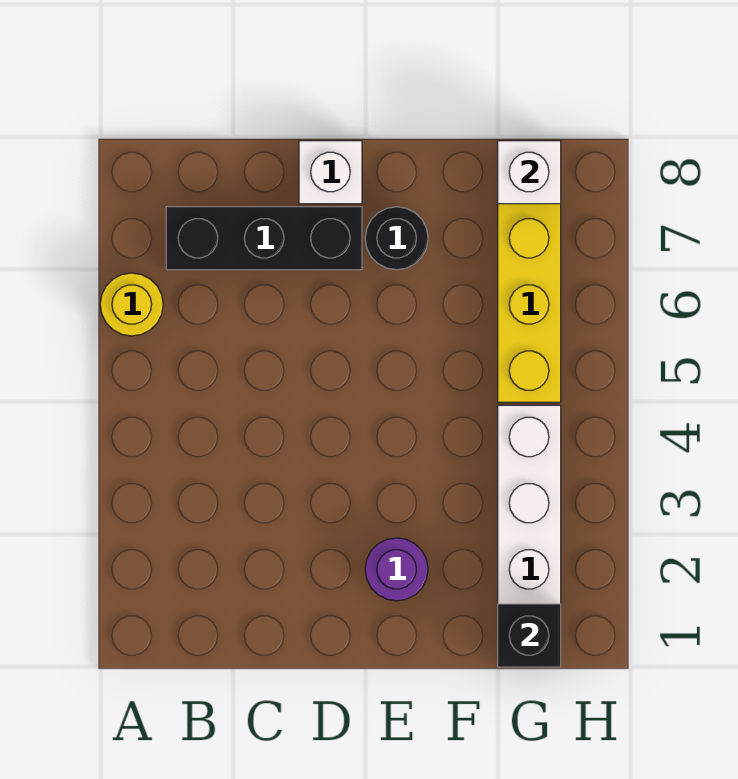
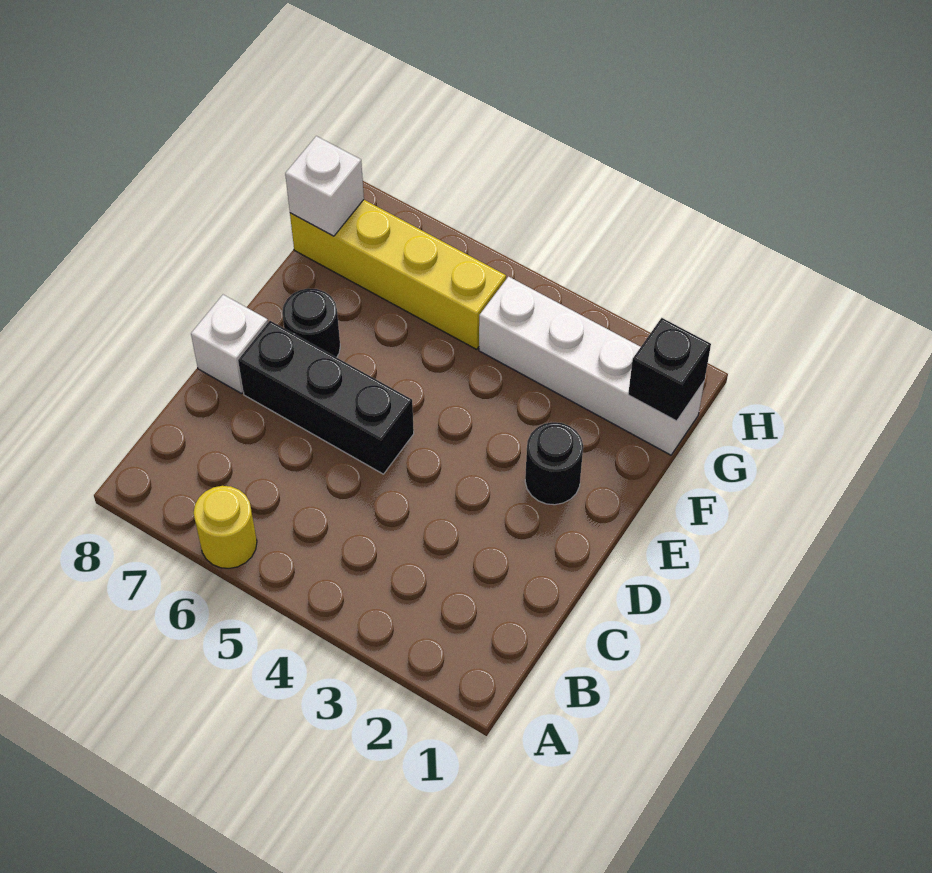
black brick B7:D7 level 1 -> black brick D5:D7 level 1
purple round brick E2 level 1 -> black round brick E2 level 1

